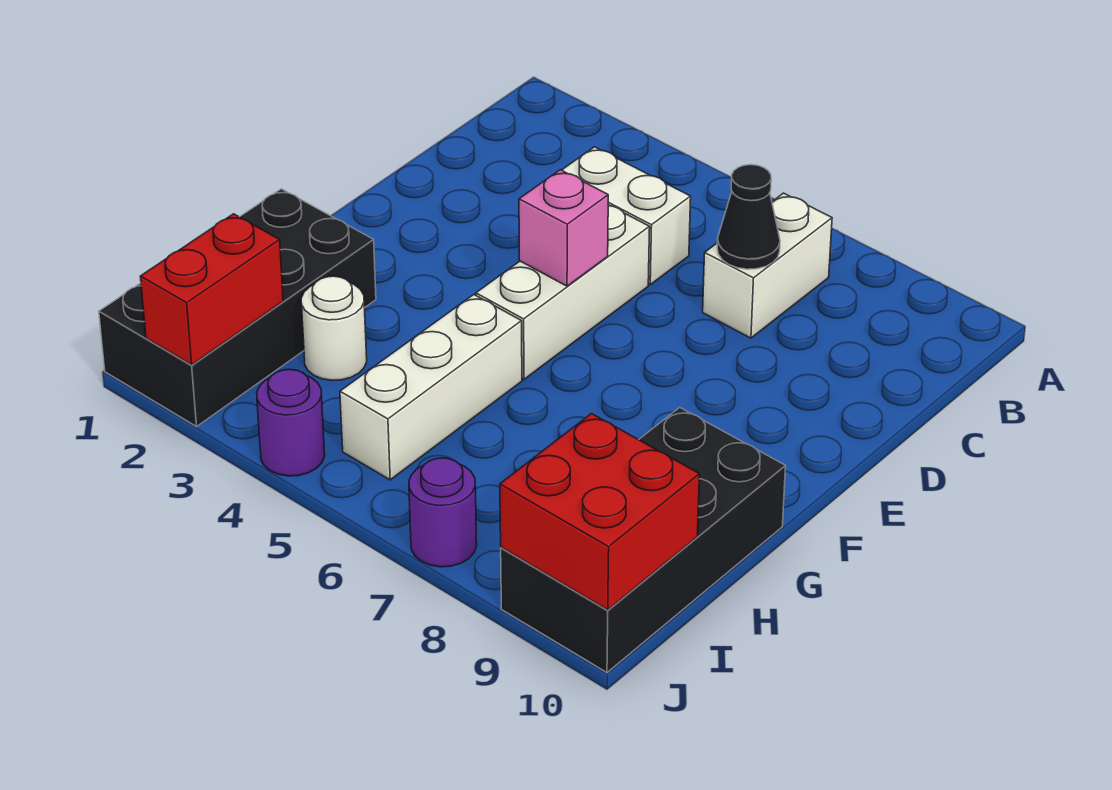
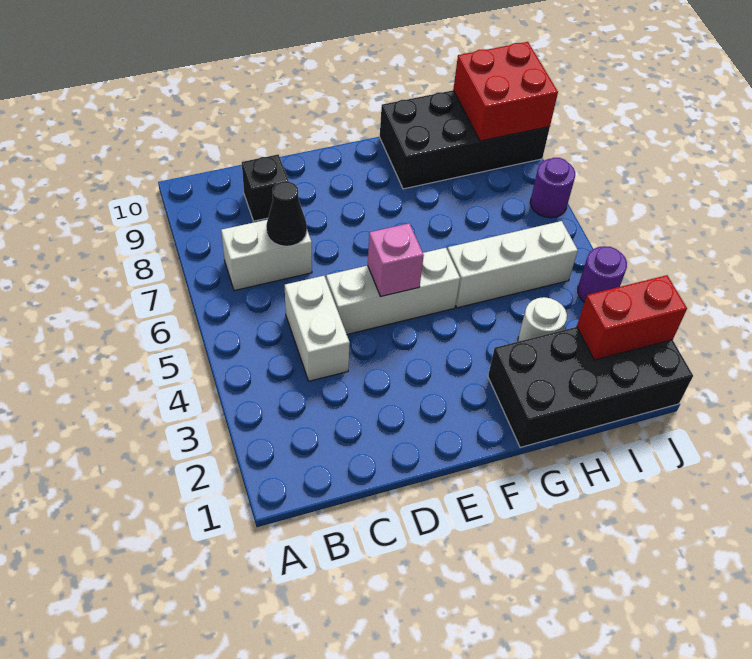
none -> black brick C9 level 1

